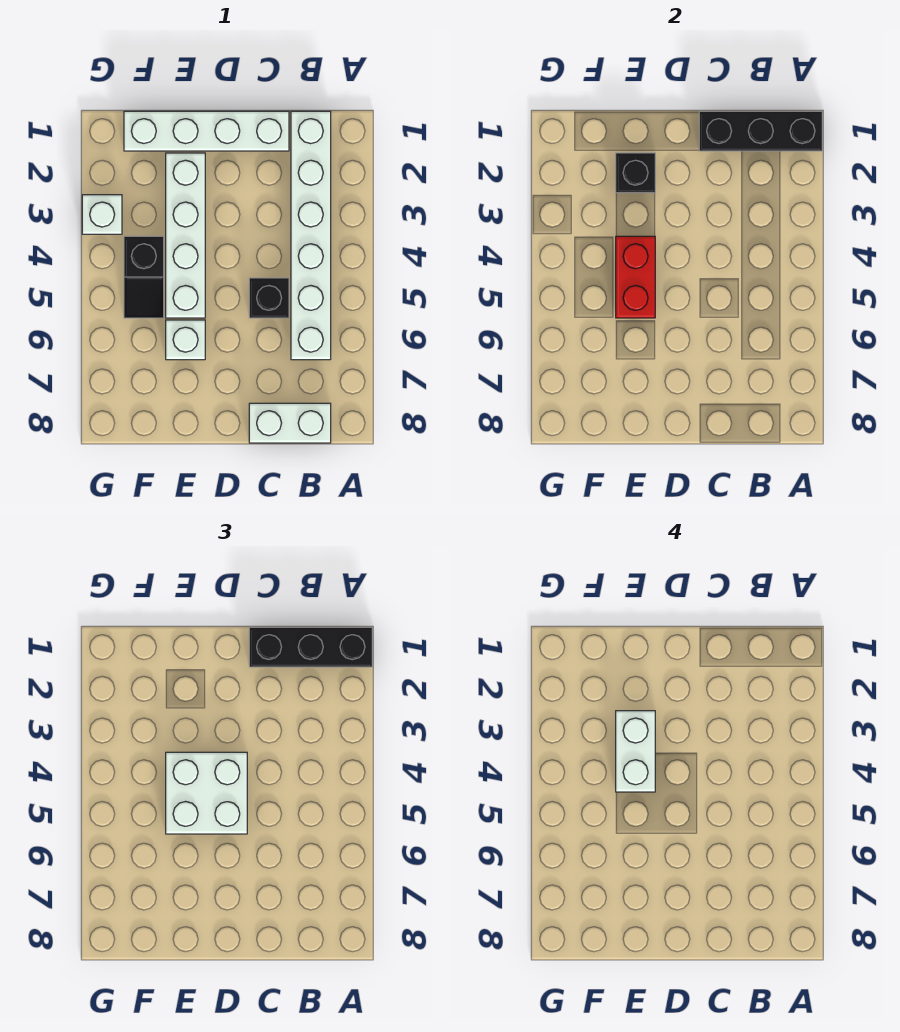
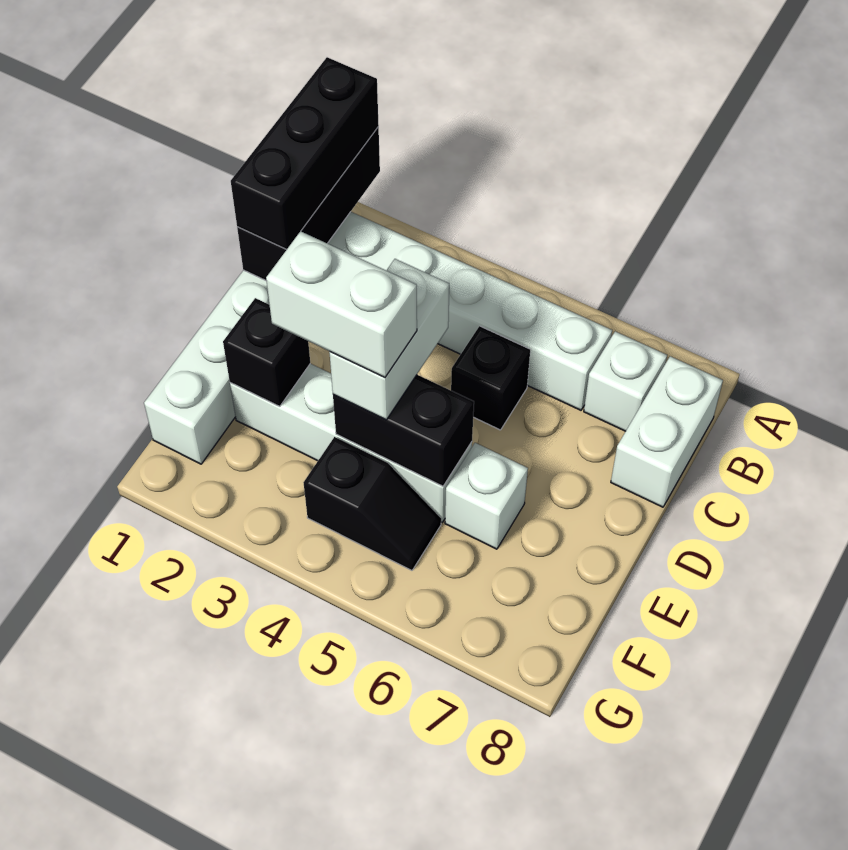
white brick D4:E5 level 3 -> white brick D4:E4 level 3
red brick E4:E5 level 2 -> black brick E4:E5 level 2
white brick G3 level 1 -> white brick B7 level 1

